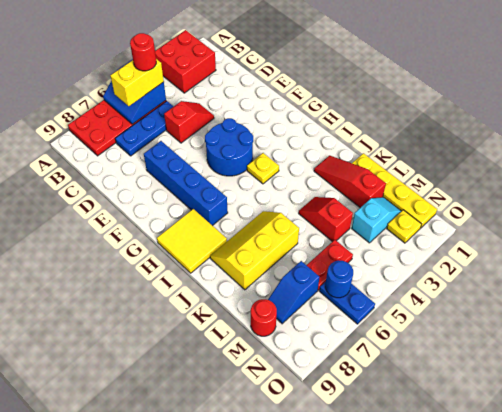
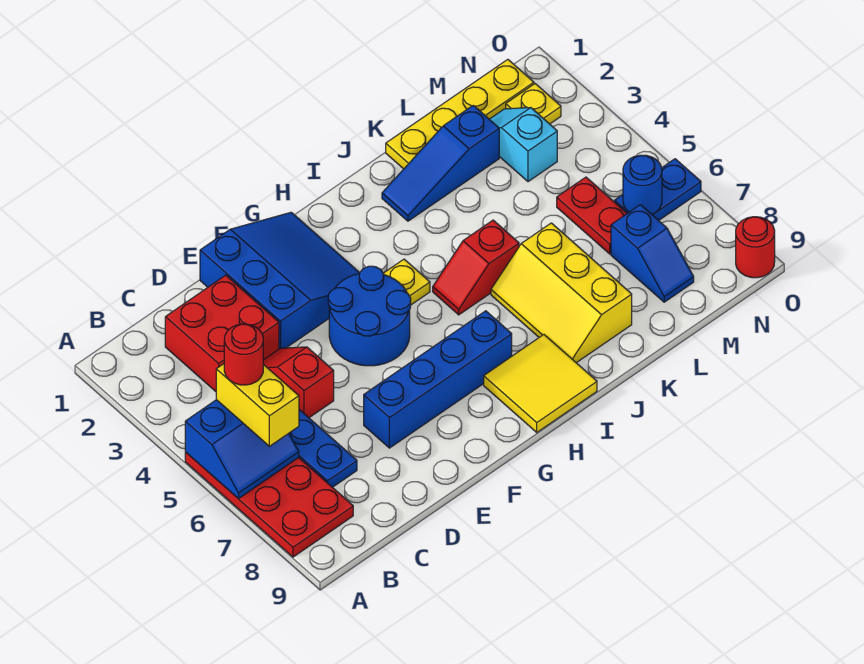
red brick A2:B3 level 1 -> red brick C2:D3 level 1
none -> blue slope E1:G3 level 1 top E
red slope J2:L2 level 1 top L -> blue slope J2:L2 level 1 top L
red slope K4:L4 level 1 top L -> red slope I5:J5 level 1 top J
red round brick M9 level 1 -> red round brick O9 level 1

